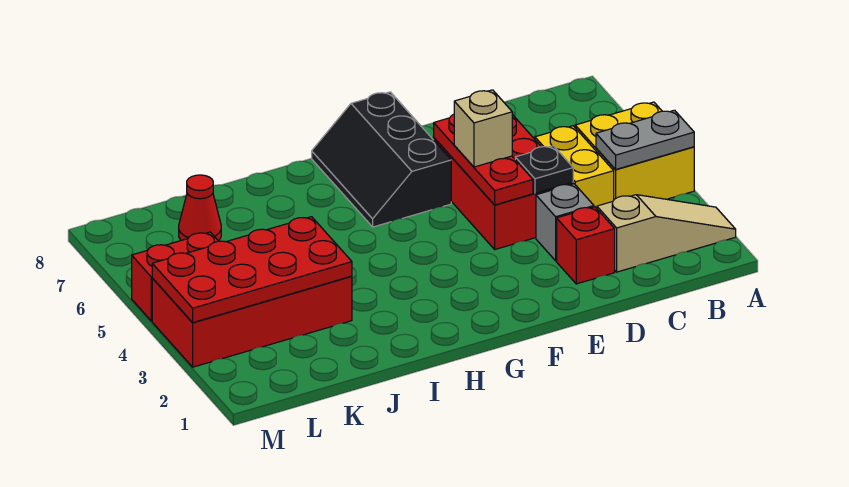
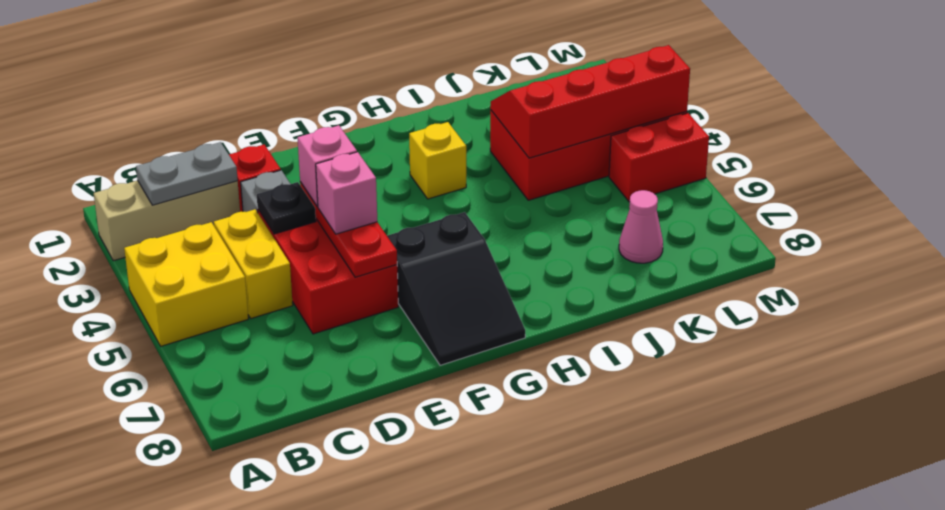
tan slope A2:C2 level 1 top C -> tan brick A2:C2 level 1
grey plate A4:B4 level 2 -> grey plate B2:C2 level 2
none -> pink brick E4 level 3
tan brick E5 level 3 -> pink brick E5 level 3
black slope F6:G8 level 1 top F -> black slope F6:G8 level 1 top 6
none -> yellow brick H3 level 1
red plate J3:M4 level 2 -> red slope J3:M4 level 2 top 4
red cone K7 level 1 -> pink cone K7 level 1

